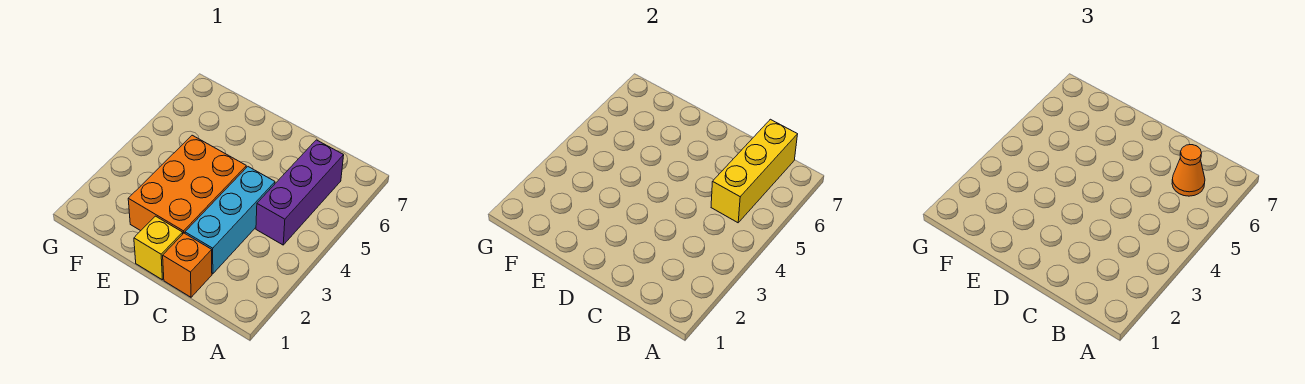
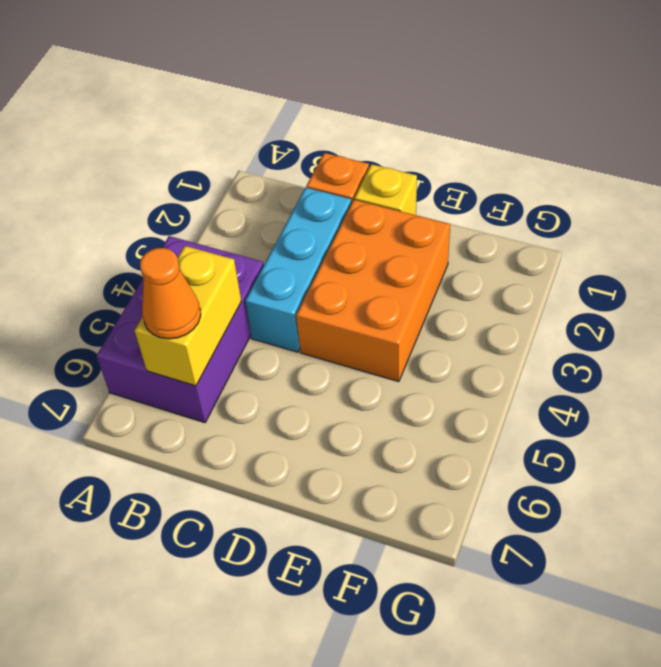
purple brick B4:B6 level 1 -> purple brick A4:B6 level 1
yellow brick B5:B7 level 2 -> yellow brick B5:B6 level 2

